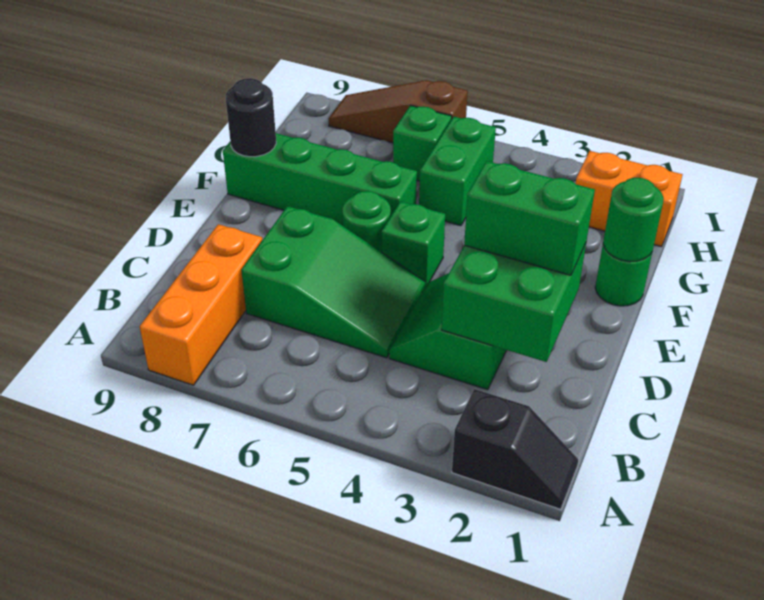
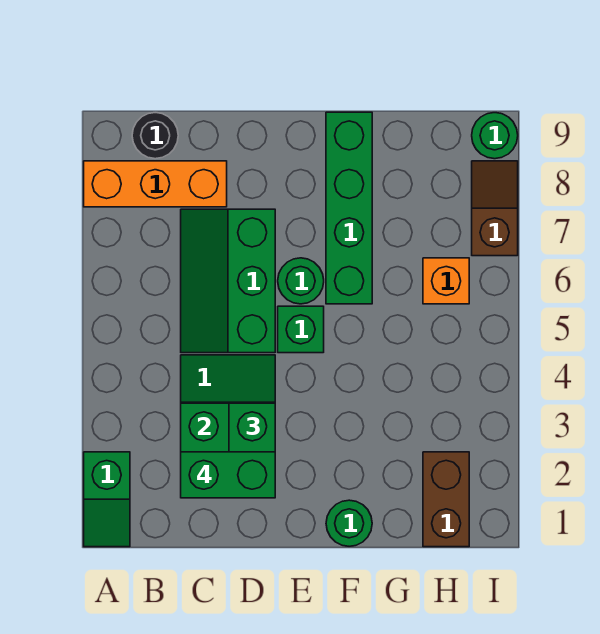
black slope A1:A2 level 1 top 2 -> green slope A1:A2 level 1 top 2
green slope C5:D7 level 1 top 7 -> green slope C5:D7 level 1 top D
green round brick F1 level 2 -> green round brick I9 level 1
black round brick F9 level 2 -> black round brick B9 level 1
green brick G5:H5 level 1 -> green brick C2:D2 level 4
orange brick H1:H2 level 1 -> brown brick H1:H2 level 1
green brick H6 level 1 -> orange brick H6 level 1
brown slope I6:I8 level 1 top 6 -> brown slope I7:I8 level 1 top 7

